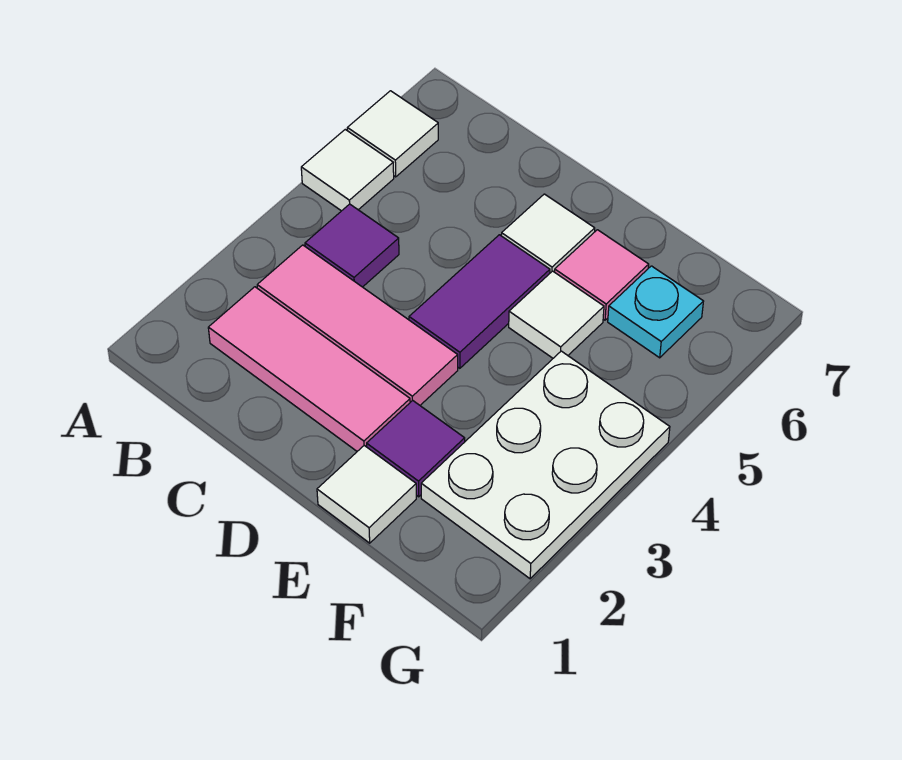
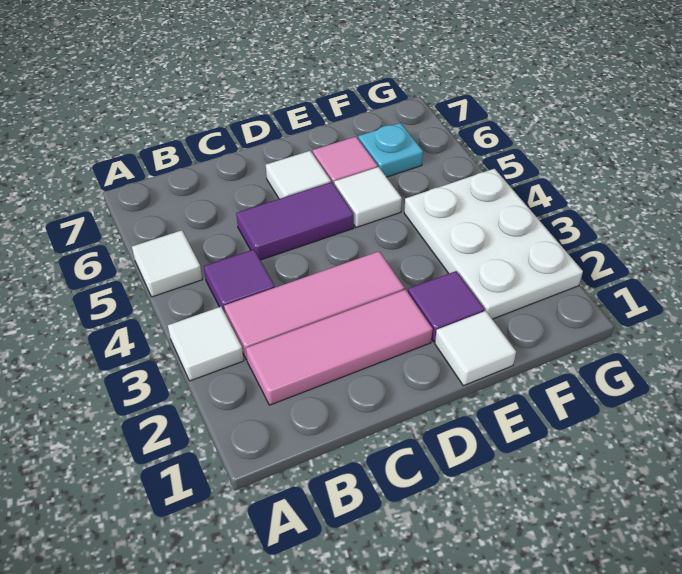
white tile A6 level 1 -> white tile A3 level 1
purple tile D4:D5 level 1 -> purple tile C5:D5 level 1

